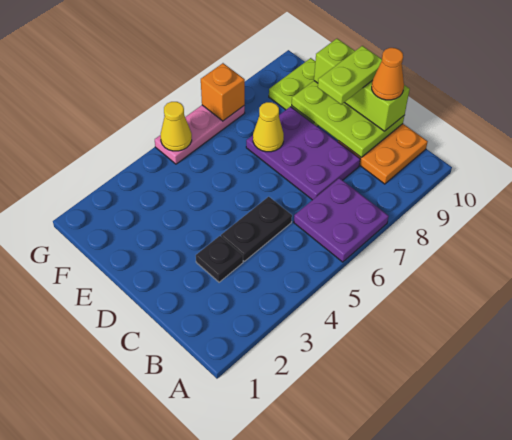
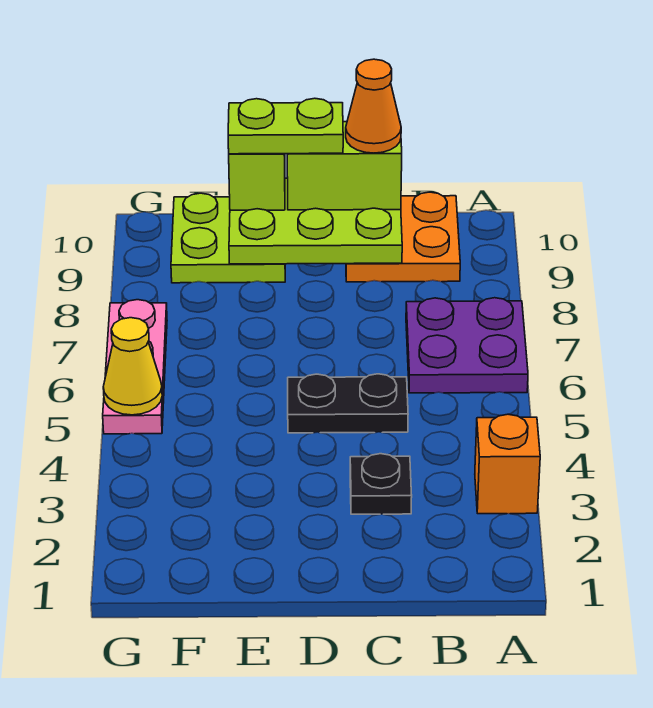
black plate C4:C5 level 1 -> black plate C5:D5 level 1
purple plate C7:E8 level 1 -> none
lime plate D9:D10 level 4 -> lime plate D10:E10 level 4
yellow cone E7 level 2 -> none
orange brick G7 level 2 -> orange brick A3 level 1

